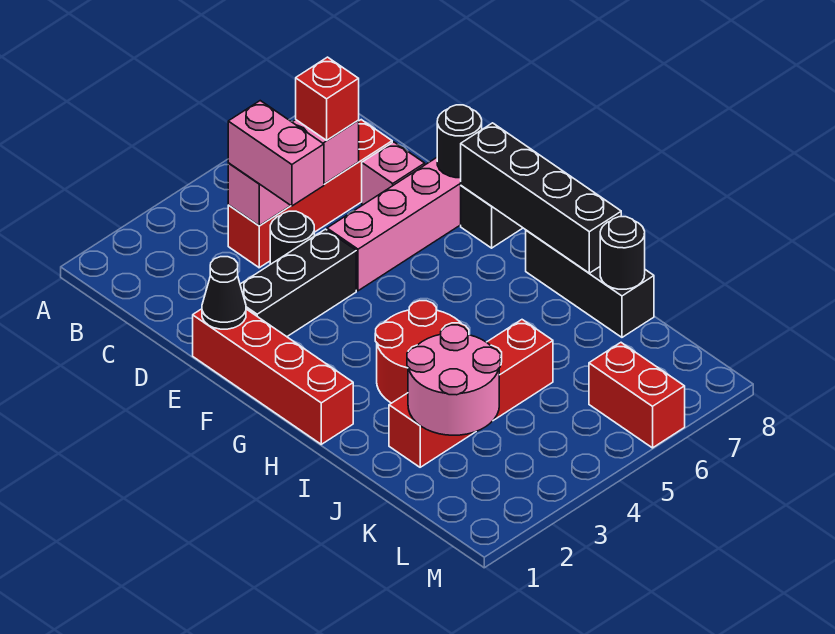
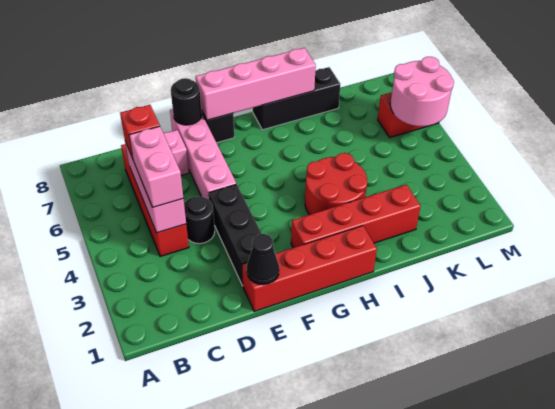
pink brick C4:D4 level 3 -> pink brick C4:C5 level 3
black brick F8:I8 level 2 -> pink brick F8:I8 level 2
red brick J2:J5 level 1 -> red brick G2:J2 level 1
pink round brick J2:K3 level 2 -> pink round brick L5:M6 level 2
black round brick J8 level 2 -> none

